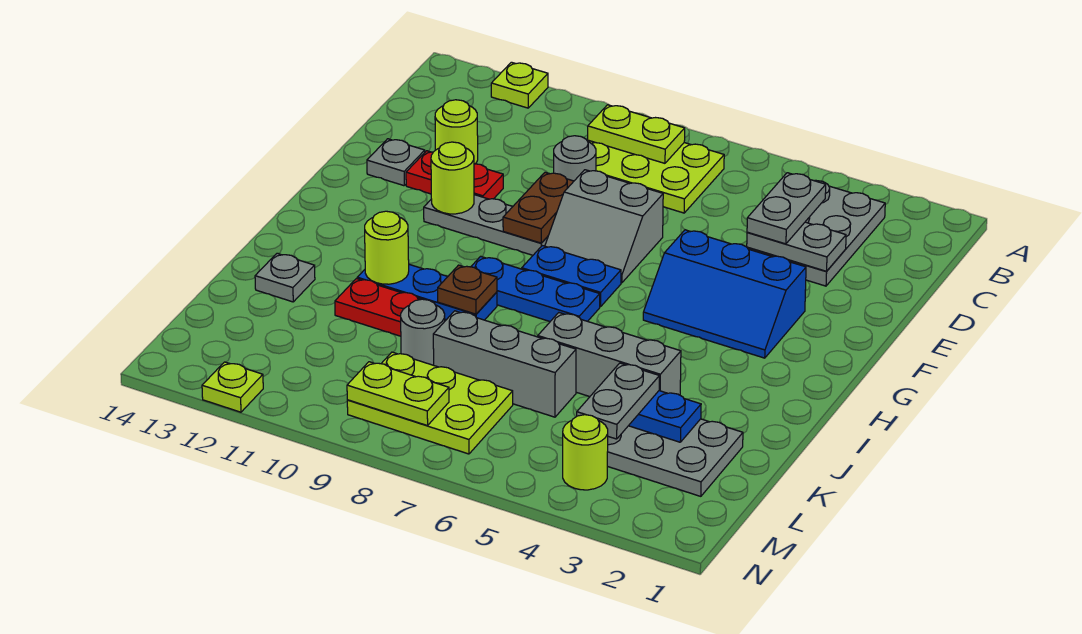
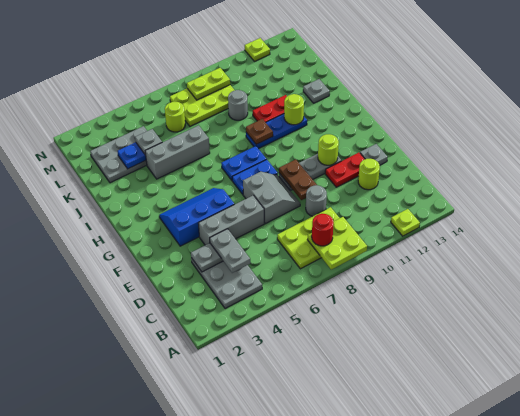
lime plate B8:B9 level 2 -> lime plate A8:B9 level 2
none -> red round brick B8 level 3
grey slope E7:F8 level 1 top E -> grey slope E7:F8 level 1 top 7
blue plate H7:H9 level 1 -> blue plate H7:H8 level 1
grey plate K4:L4 level 3 -> grey plate K4 level 3
grey brick K6:K8 level 1 -> grey brick E4:E6 level 1
lime round brick M4 level 1 -> lime round brick L6 level 1

